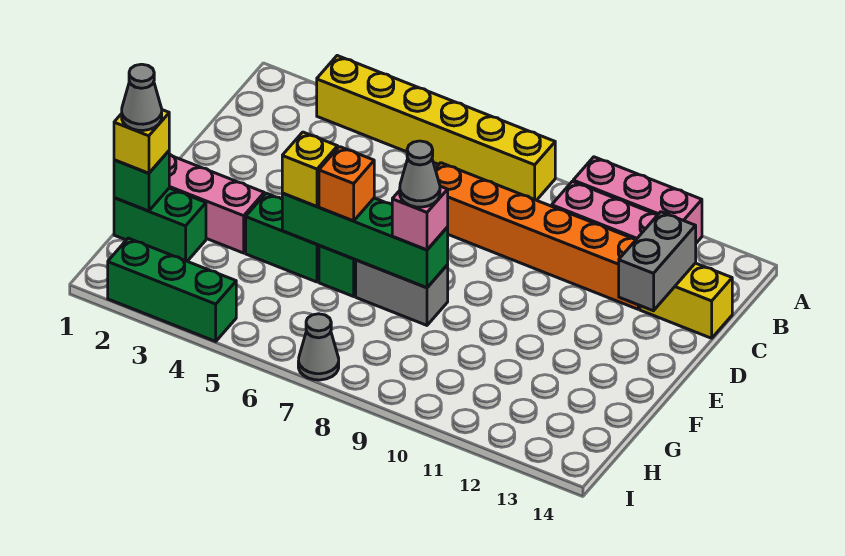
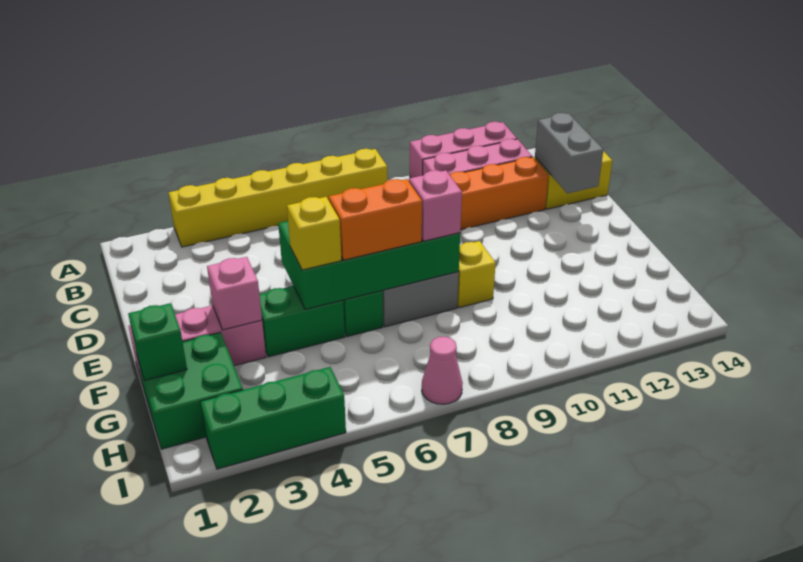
none -> pink brick F3 level 2
green brick F5:F8 level 2 -> green brick E5:F8 level 2
orange brick F6 level 3 -> orange brick F6:F7 level 3
grey cone F8 level 4 -> none
green brick G1:G2 level 1 -> green brick G1:H2 level 1
yellow brick G1 level 3 -> yellow brick F9 level 1
grey cone G1 level 4 -> none
grey cone I7 level 1 -> pink cone I7 level 1

